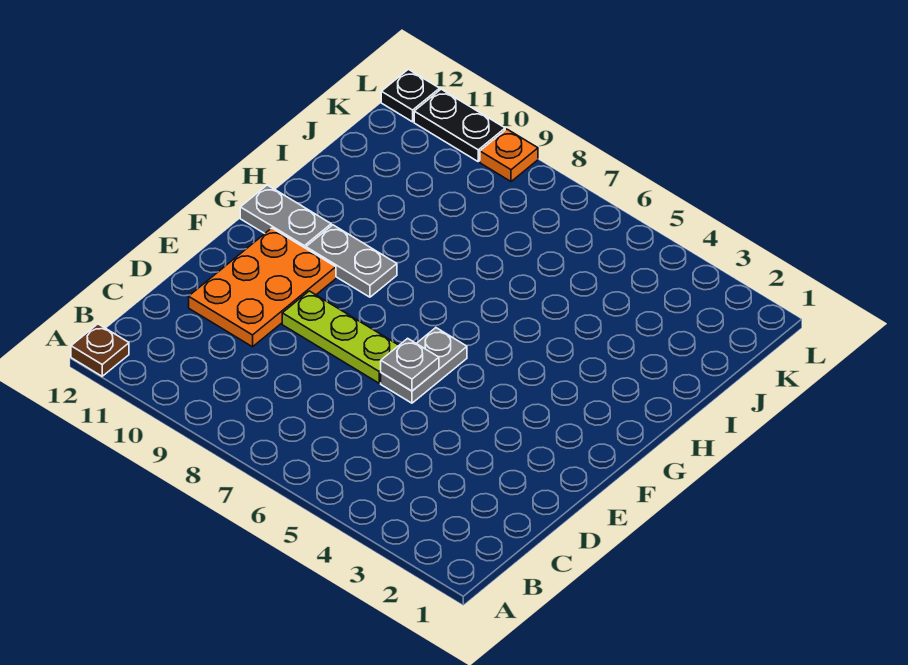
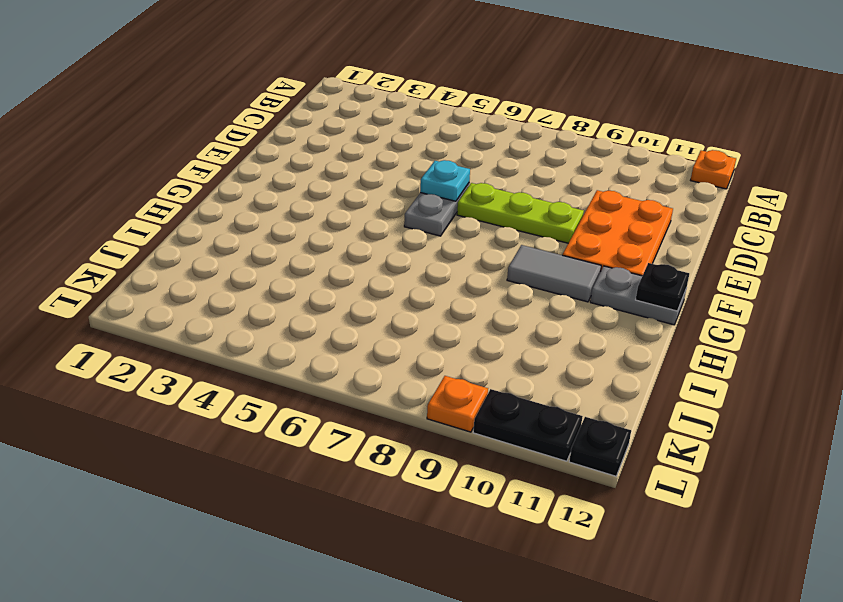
brown plate A12 level 1 -> orange plate A12 level 1
grey plate E6 level 2 -> cyan plate E6 level 2
grey plate G9:G10 level 1 -> grey tile G9:G10 level 1
none -> black plate G12 level 2

